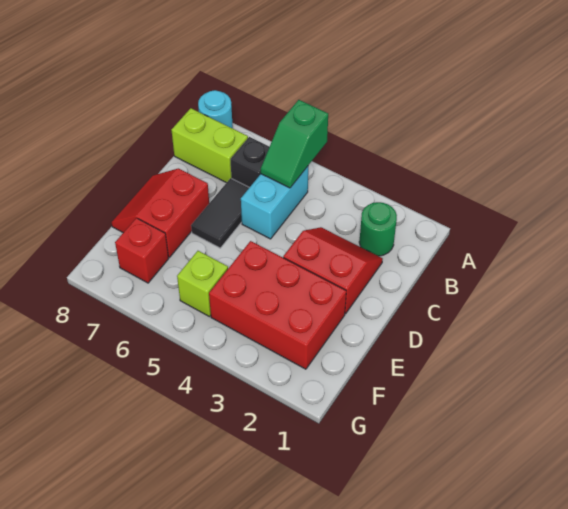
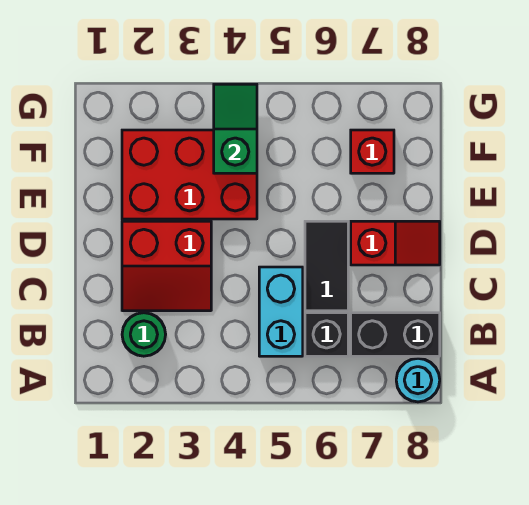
green slope A5:B5 level 2 top A -> green slope F4:G4 level 2 top F
lime brick B7:B8 level 1 -> black brick B7:B8 level 1
red slope D7:E8 level 1 top 7 -> red slope D7:D8 level 1 top 7
lime brick F5 level 1 -> none

